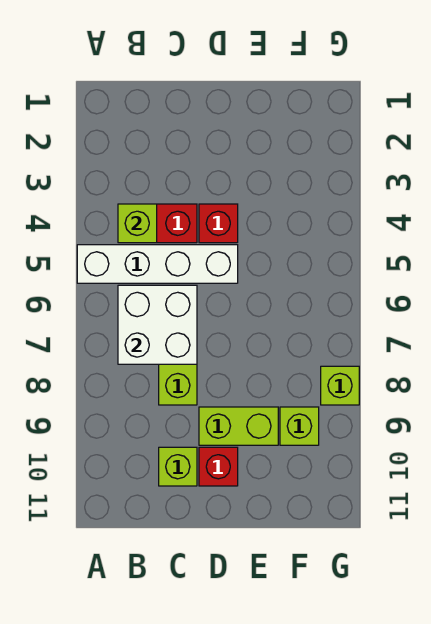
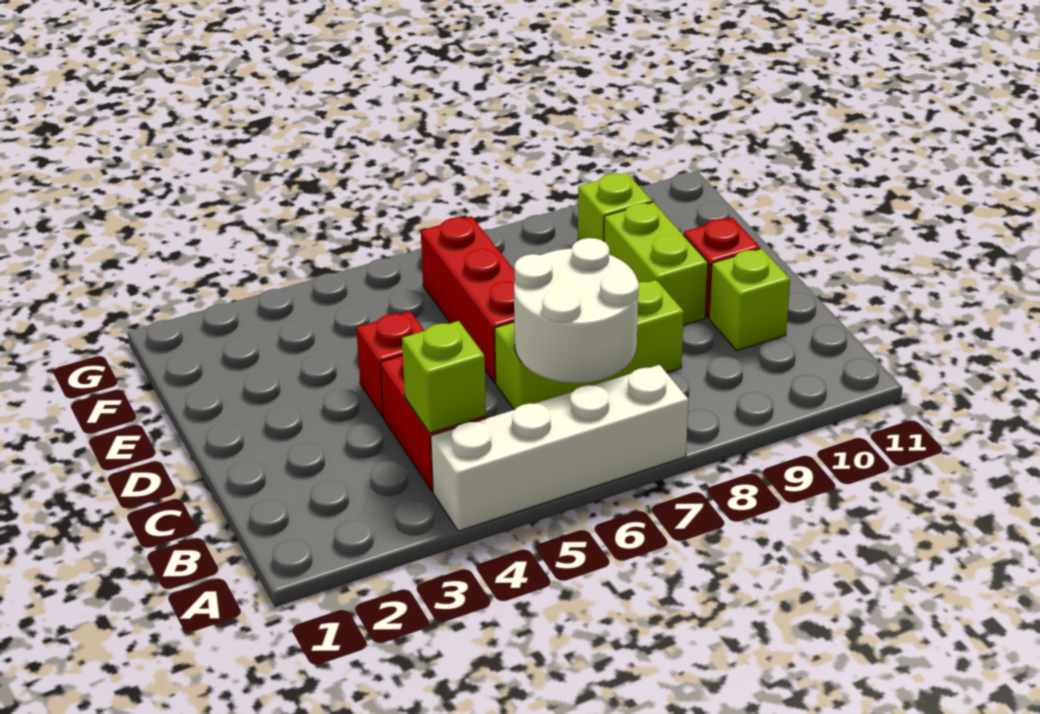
white brick A5:D5 level 1 -> white brick A4:A7 level 1
white brick B6:C7 level 2 -> white round brick B6:C7 level 2
none -> red brick D6:F6 level 1
lime brick G8 level 1 -> none

